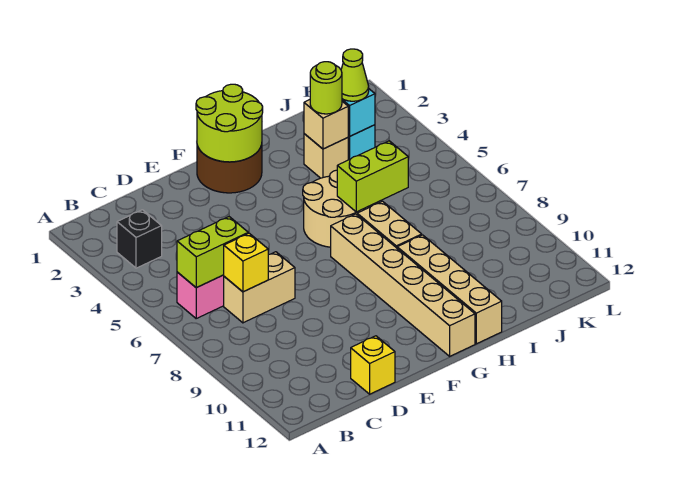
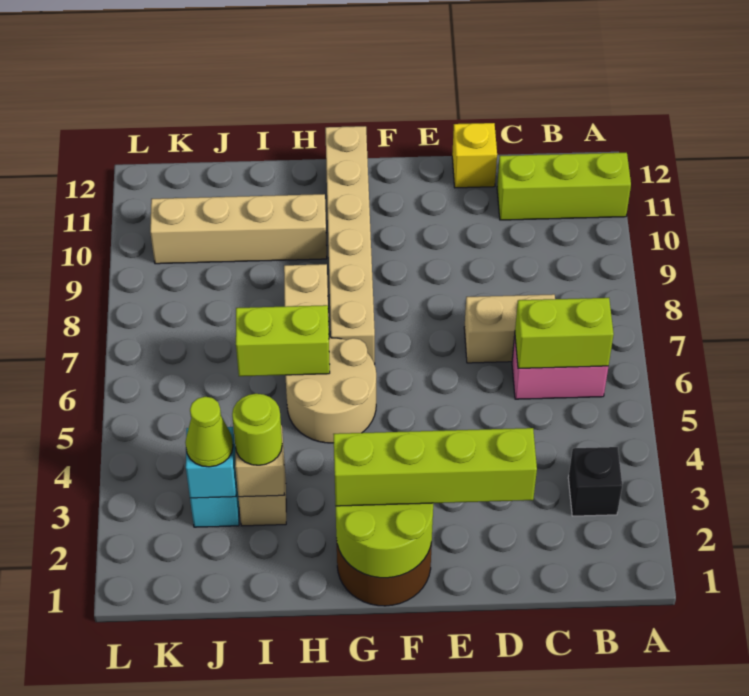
none -> lime brick A11:C11 level 1
yellow brick C7 level 2 -> none
none -> lime brick D2:G2 level 3
tan brick H9:H12 level 1 -> tan brick H10:K10 level 1

